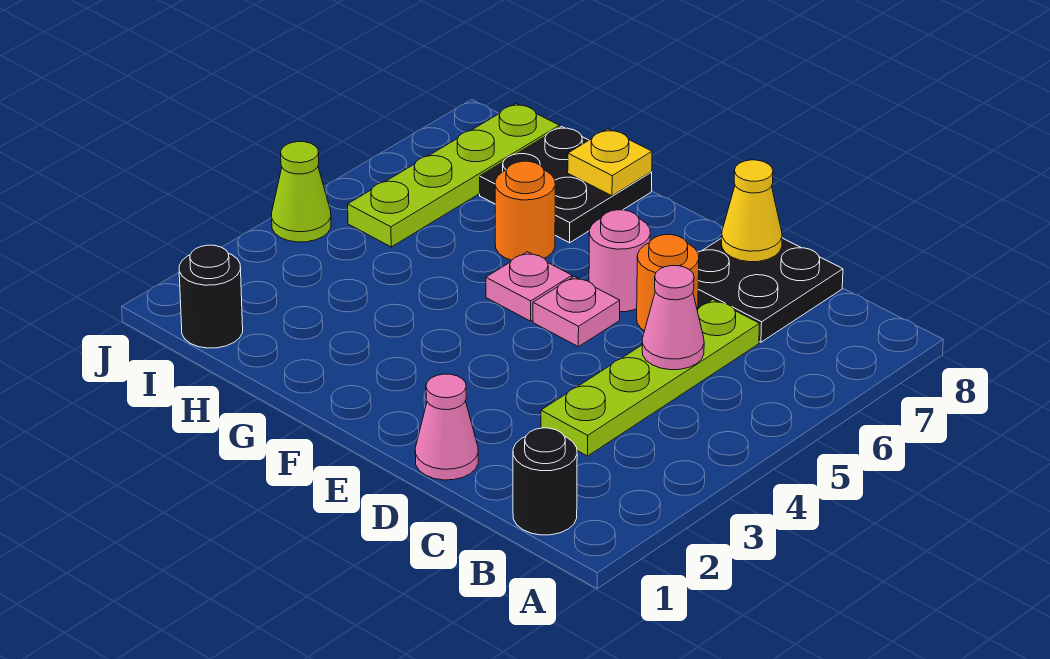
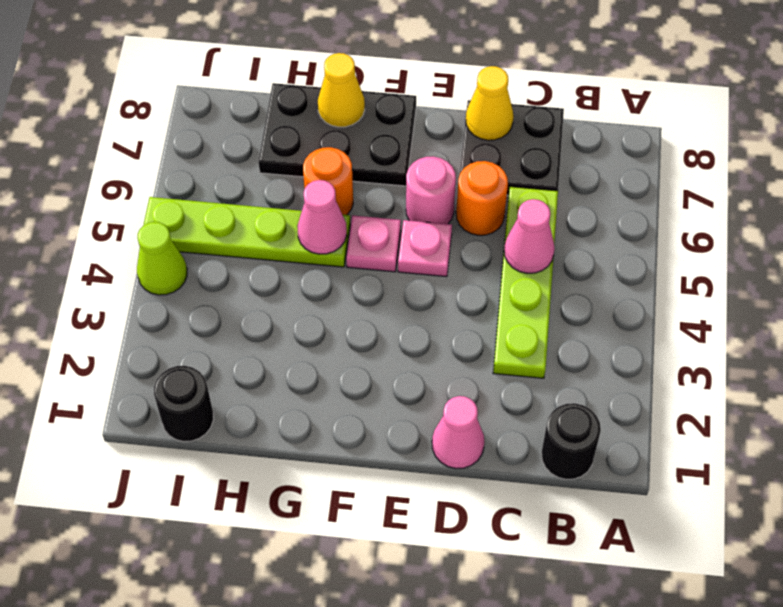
none -> pink cone G5 level 2
black plate G7:H8 level 1 -> black plate F7:H8 level 1
yellow plate G8 level 2 -> yellow cone G8 level 2
lime plate I5:I8 level 1 -> lime plate G5:J5 level 1

